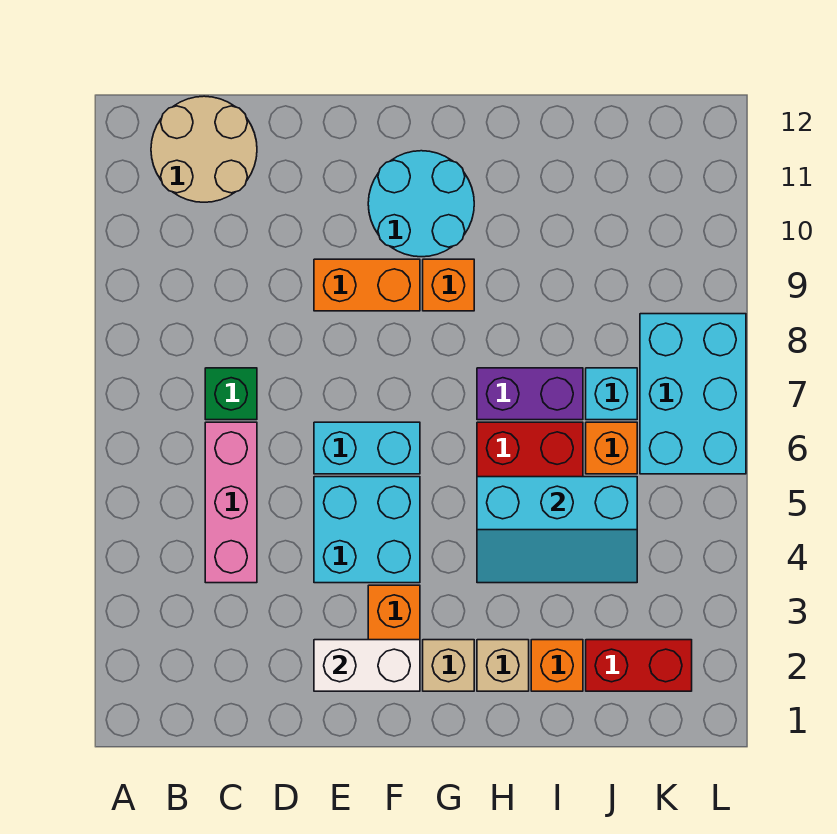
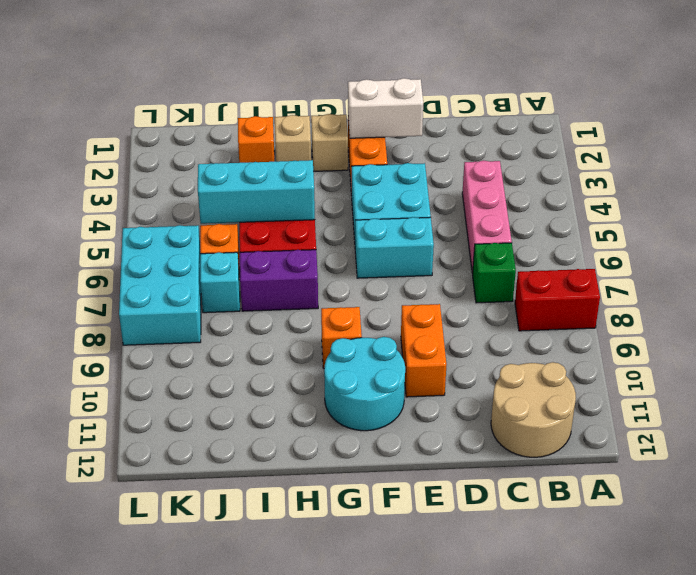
orange brick E9:F9 level 1 -> orange brick E9:E10 level 1
red brick J2:K2 level 1 -> red brick A8:B8 level 1

